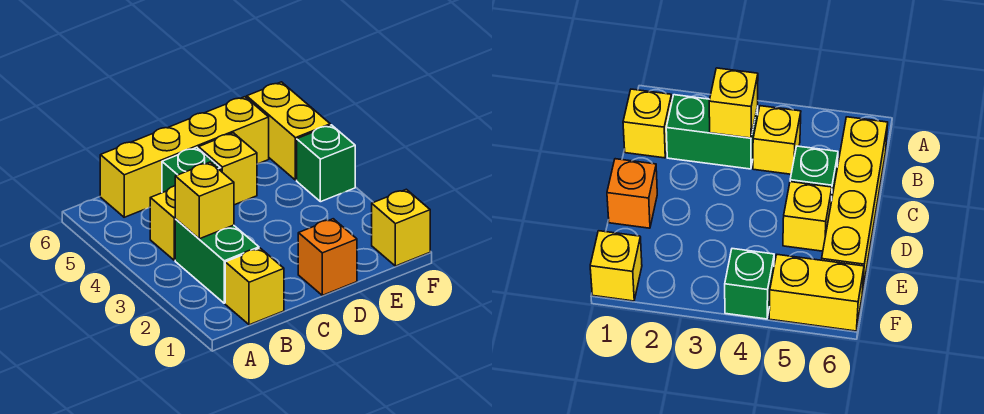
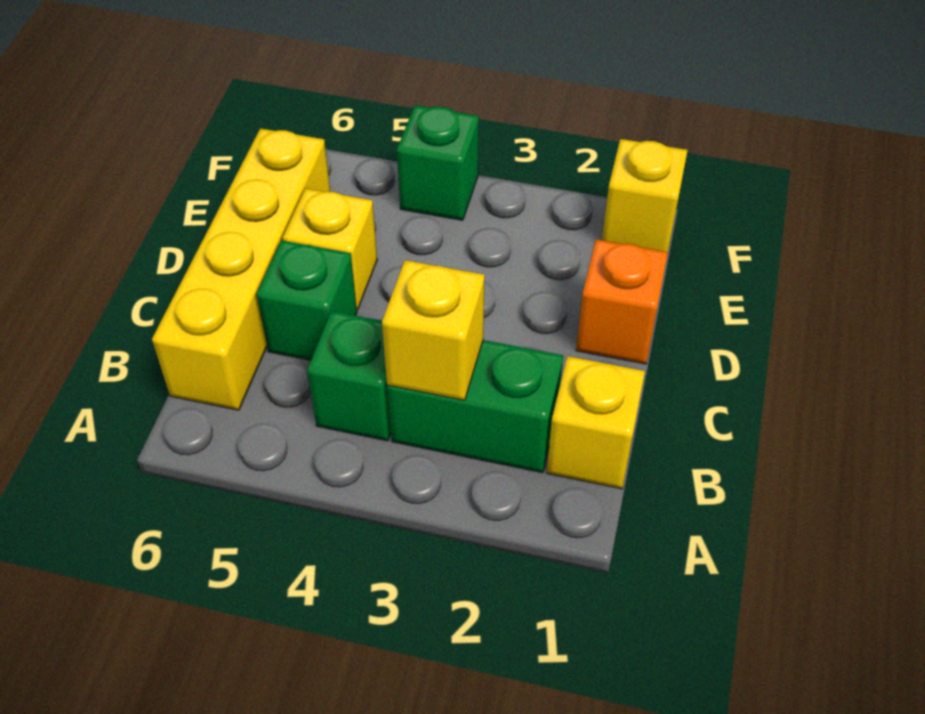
yellow brick B4 level 1 -> green brick B4 level 1
yellow brick F5:F6 level 1 -> none

